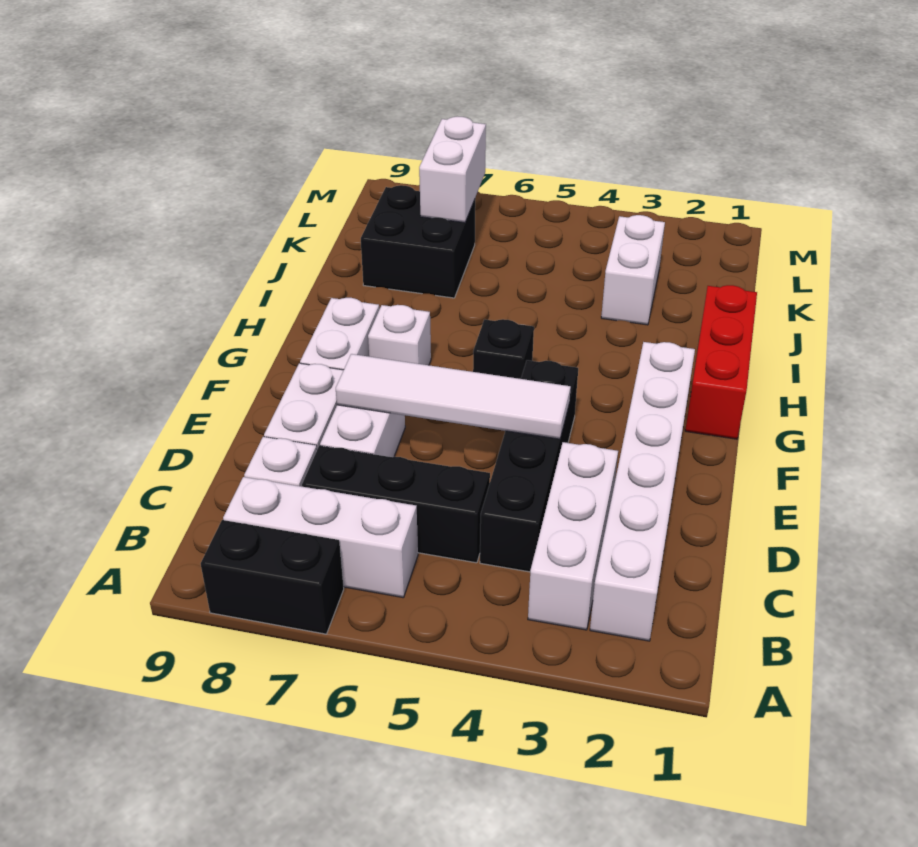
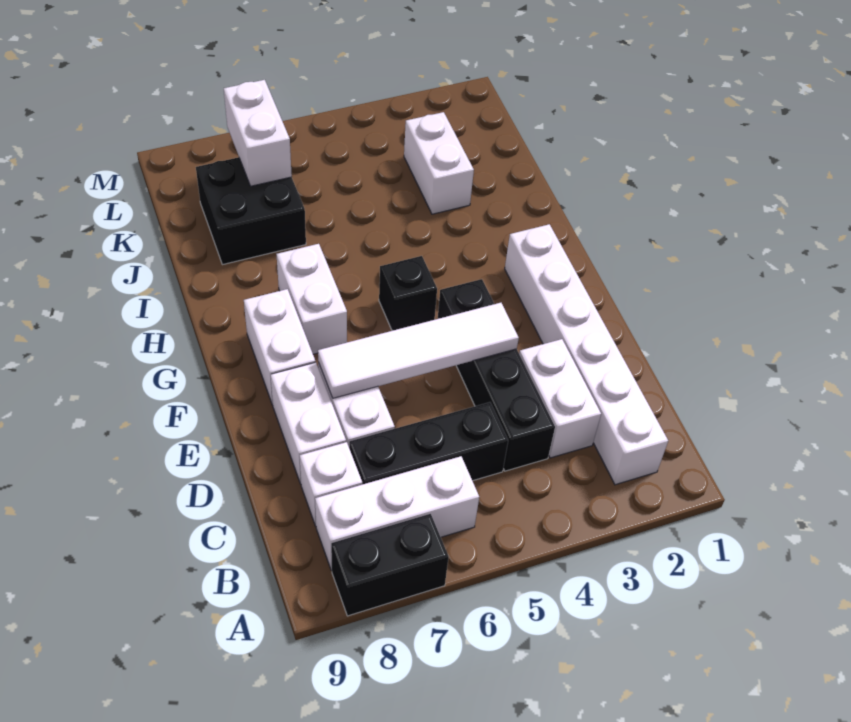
white brick B3:D3 level 1 -> white brick C3:D3 level 1
red brick G1:I1 level 1 -> none
white brick G7 level 1 -> white brick G7:H7 level 1

